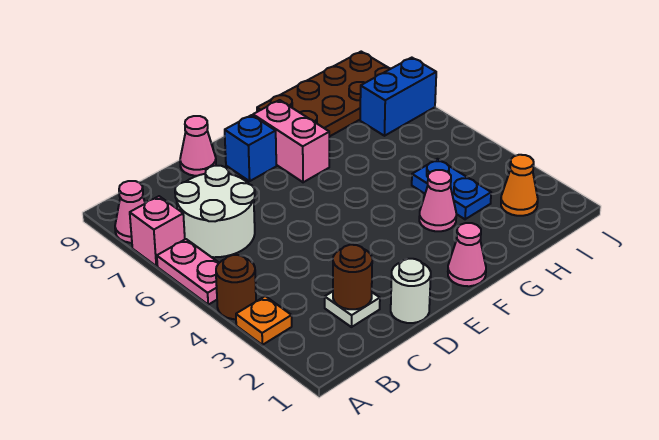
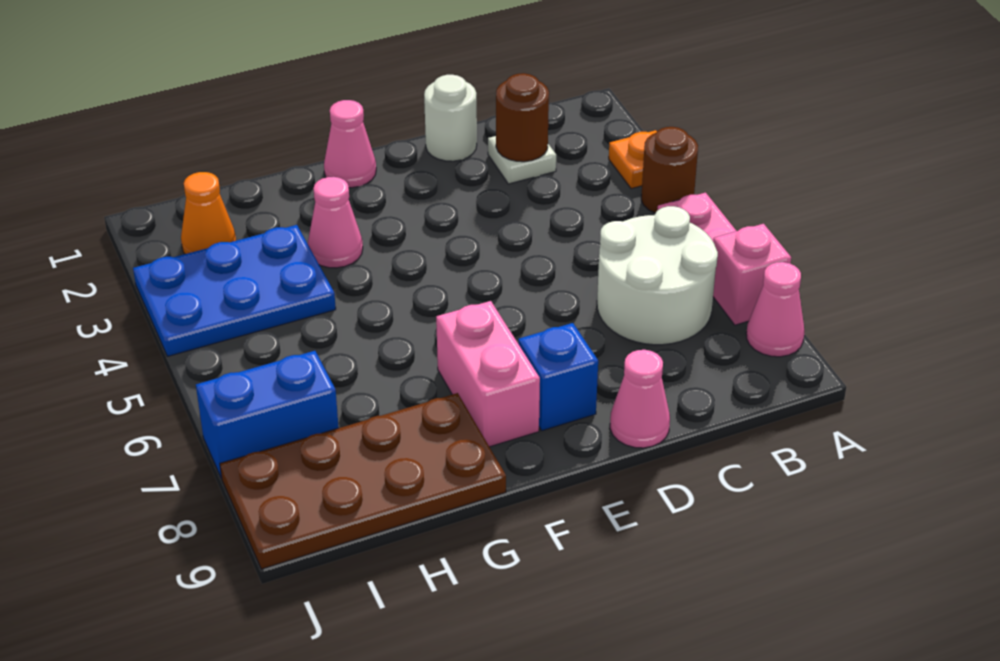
blue plate H3:H4 level 1 -> blue plate H3:J4 level 1

